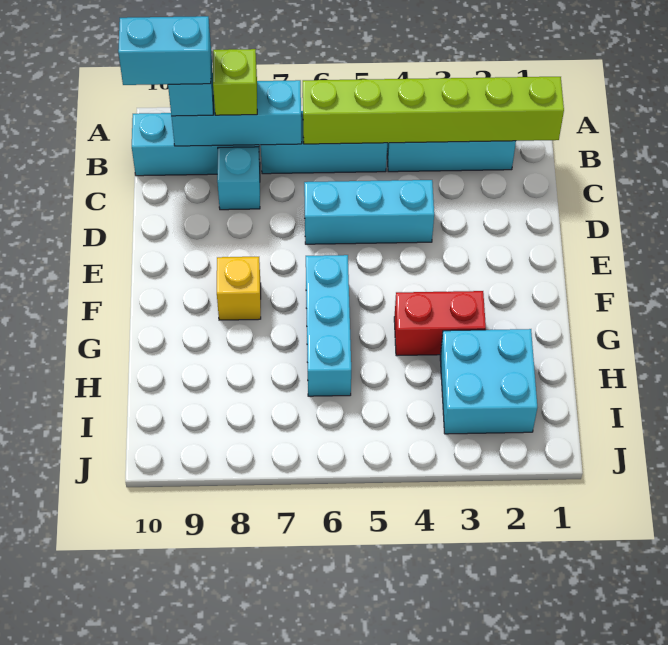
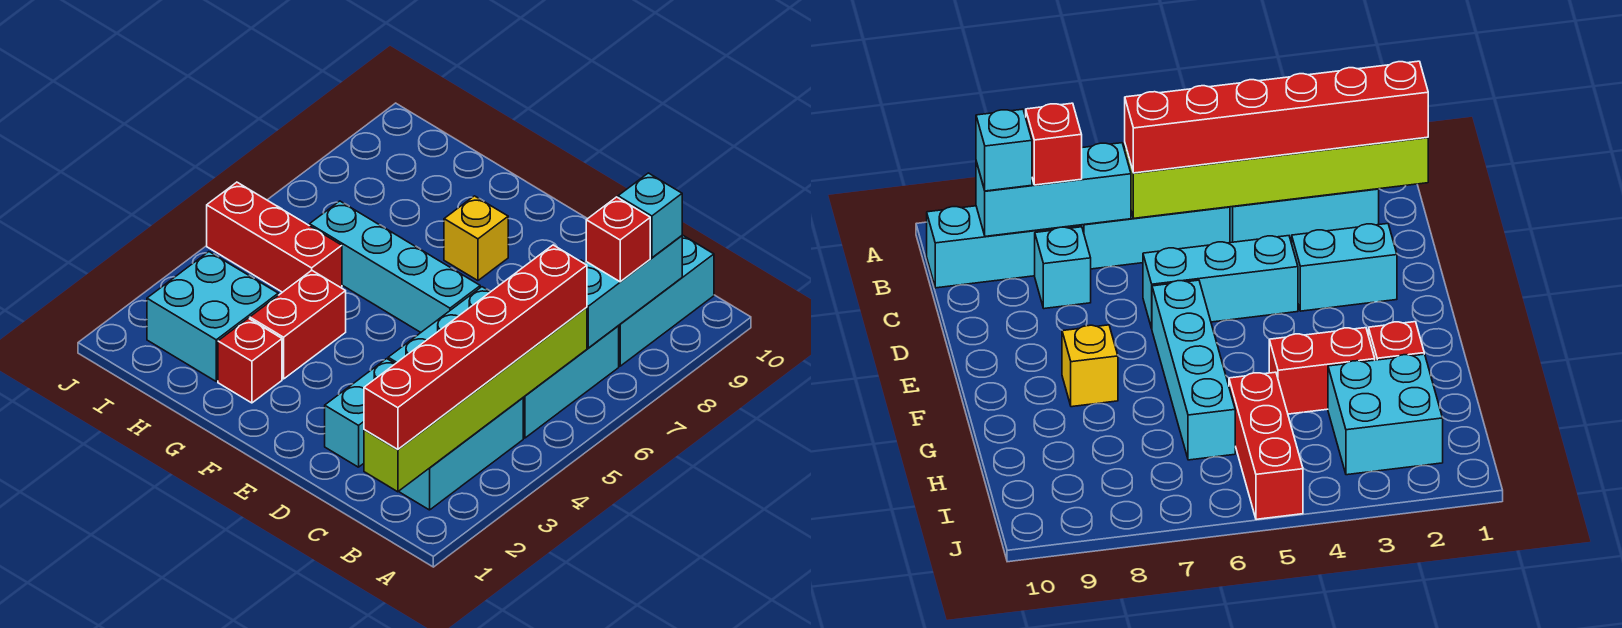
none -> red brick B1:B6 level 3
lime brick B8 level 3 -> red brick B8 level 3
cyan brick B9:B10 level 4 -> cyan brick D2:D3 level 1
cyan brick F6:H6 level 1 -> cyan brick E6:H6 level 1
none -> red brick G2 level 1
none -> red brick H5:J5 level 1

